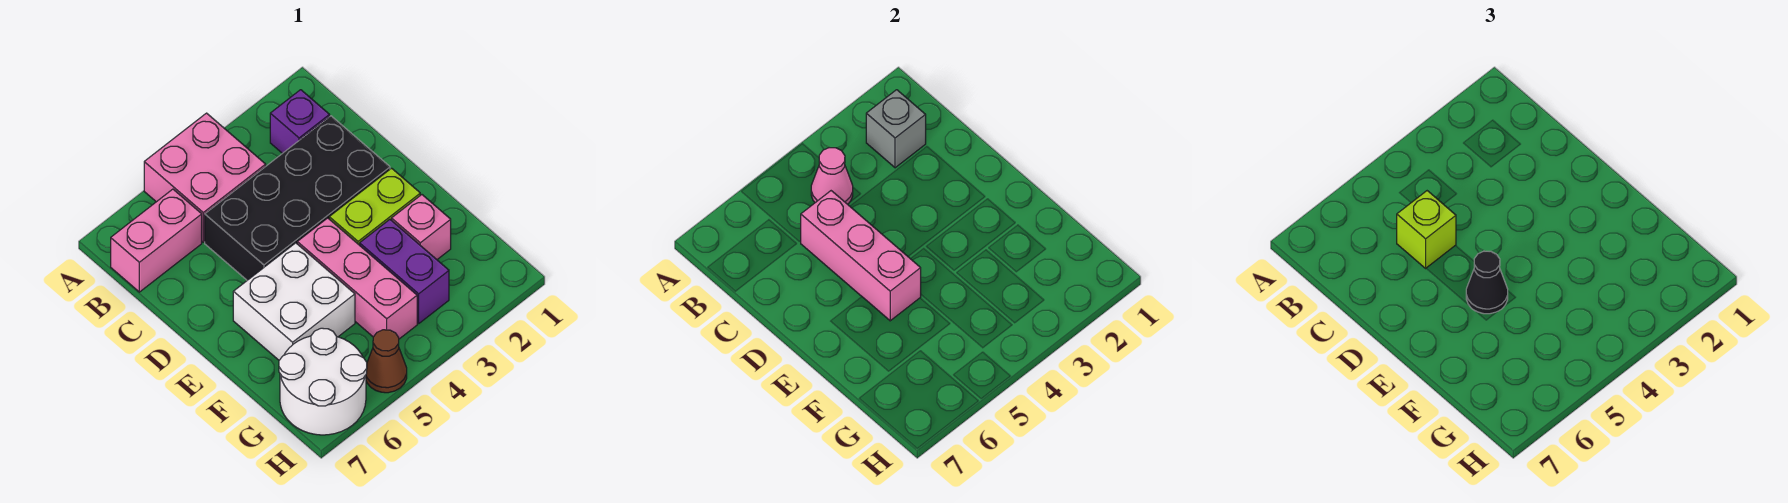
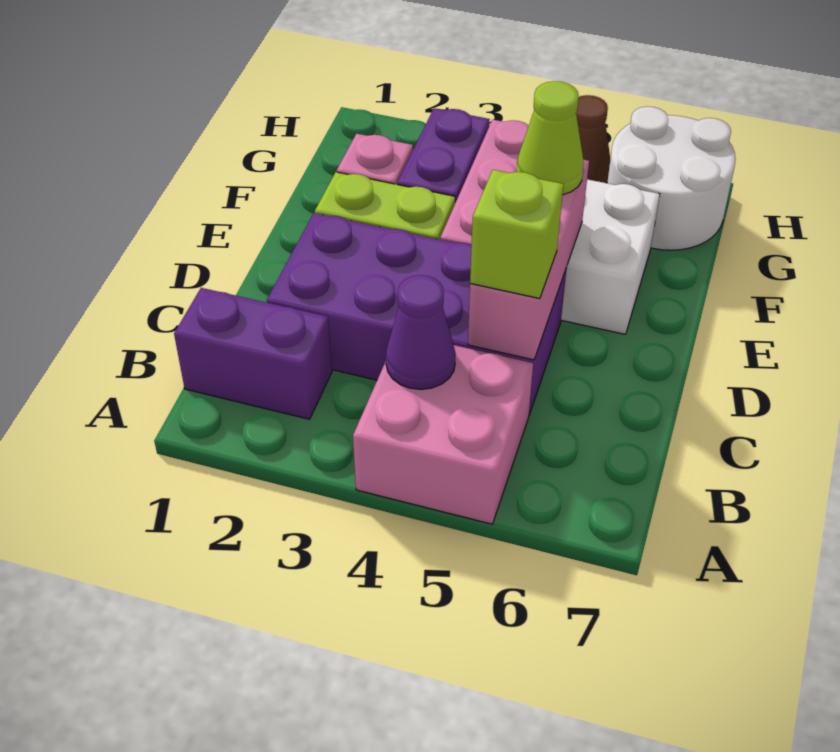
purple brick B2 level 1 -> purple brick B1:B2 level 1
grey brick B2 level 2 -> none
pink cone B4 level 2 -> purple cone B4 level 2
pink brick B6:B7 level 1 -> none
black brick C2:D5 level 1 -> purple brick C2:D5 level 1
black cone E5 level 3 -> lime cone E5 level 3

